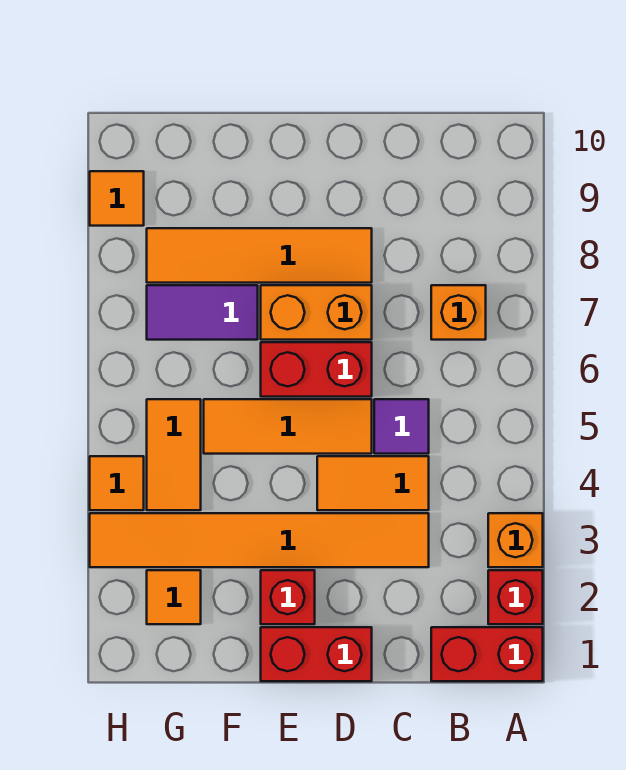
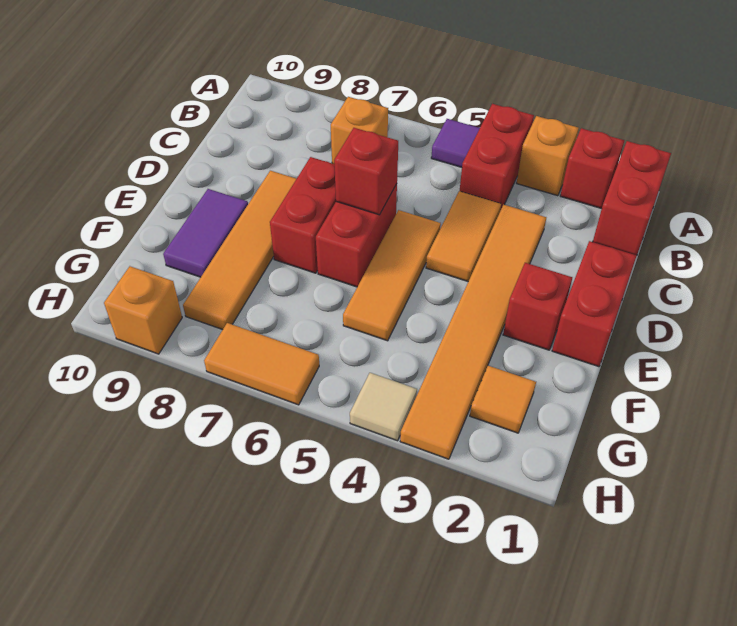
none -> red brick A4:B4 level 1
purple tile C5 level 1 -> purple tile A5 level 1
none -> red brick D6 level 2
orange brick D7:E7 level 1 -> red brick D7:E7 level 1
purple tile F7:G7 level 1 -> purple tile E9:F9 level 1
orange tile G4:G5 level 1 -> orange tile H6:H7 level 1
orange tile H4 level 1 -> tan tile H4 level 1
orange tile H9 level 1 -> orange brick H9 level 1

